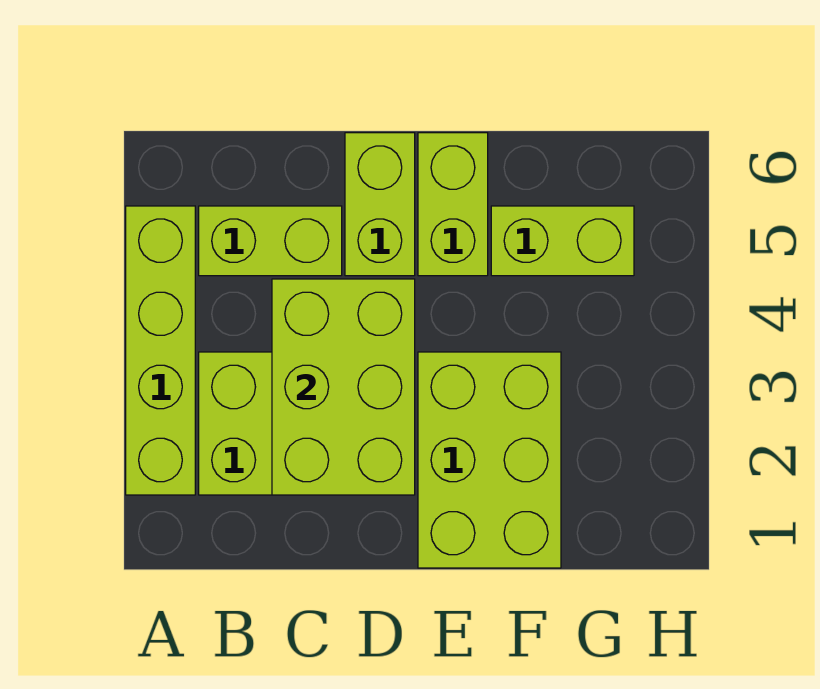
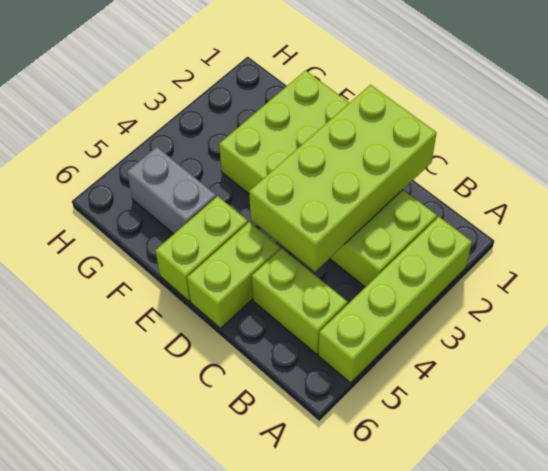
lime brick C2:D4 level 2 -> lime brick C1:D4 level 2
lime brick F5:G5 level 1 -> grey brick F5:G5 level 1

